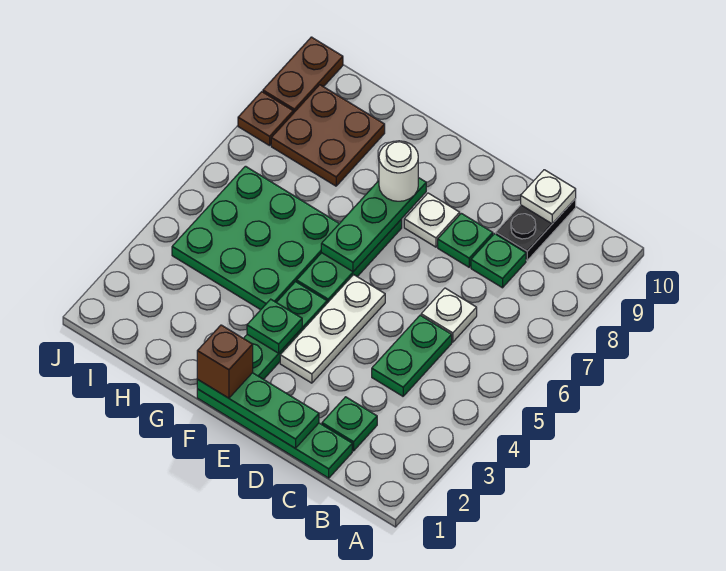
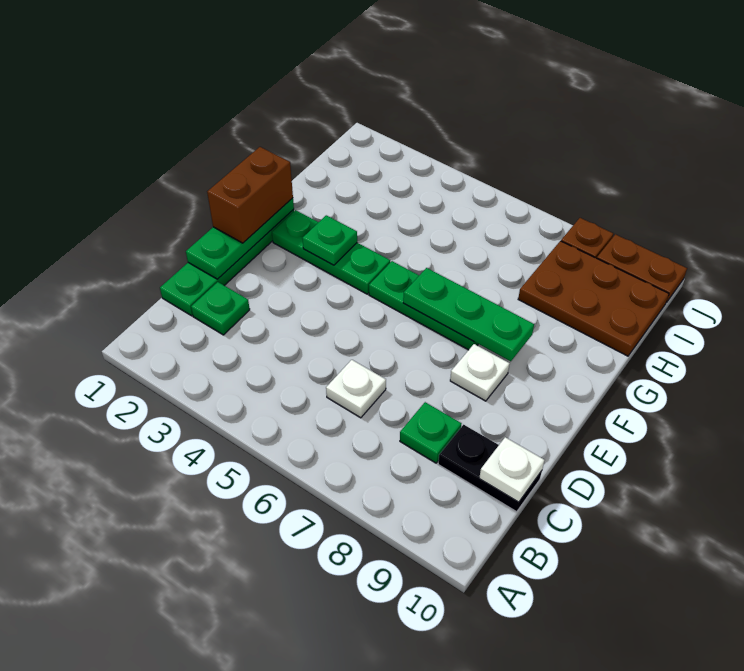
green plate C4:C5 level 1 -> none
green plate D8 level 1 -> none
white plate E3:E5 level 1 -> none
brown brick F1 level 3 -> brown brick E1:F1 level 3
white round brick F8 level 3 -> none
green plate G4:I6 level 1 -> none
brown plate H8:I9 level 1 -> brown plate H8:I10 level 1

